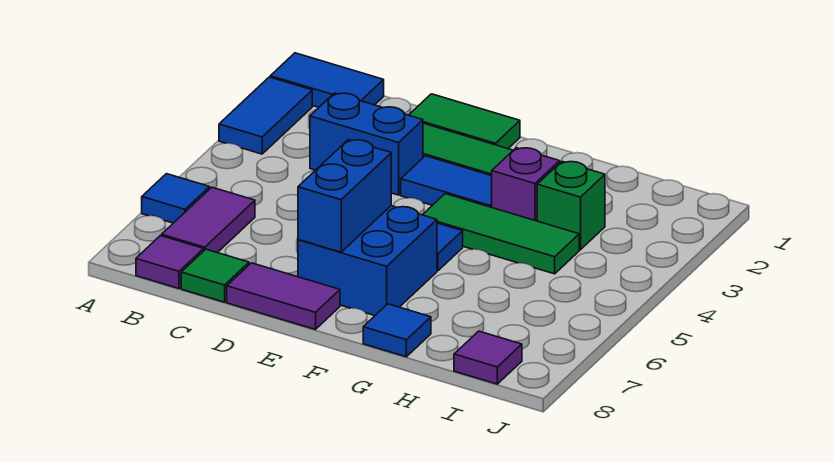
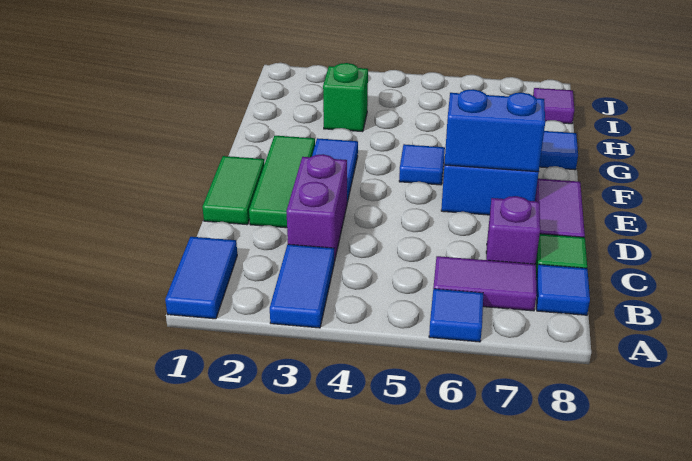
blue tile A2:A3 level 1 -> blue tile A3:B3 level 1
purple tile B8 level 1 -> blue tile B8 level 1
blue brick C3:D3 level 1 -> purple brick C3:D3 level 1
green tile F4:H4 level 1 -> none
purple brick G3 level 1 -> purple brick C7 level 1

